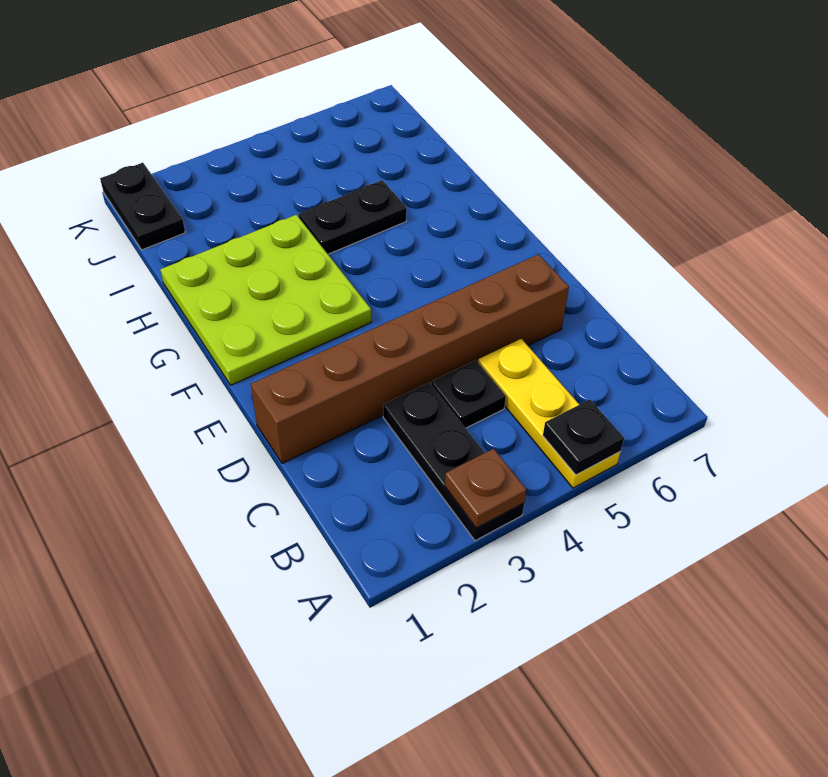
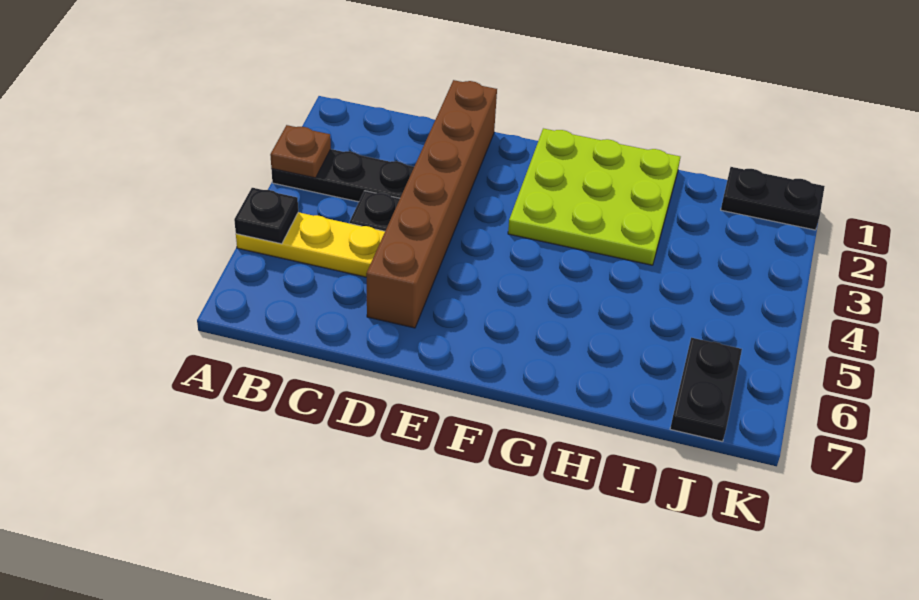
black plate H4:H5 level 1 -> black plate J6:J7 level 1

